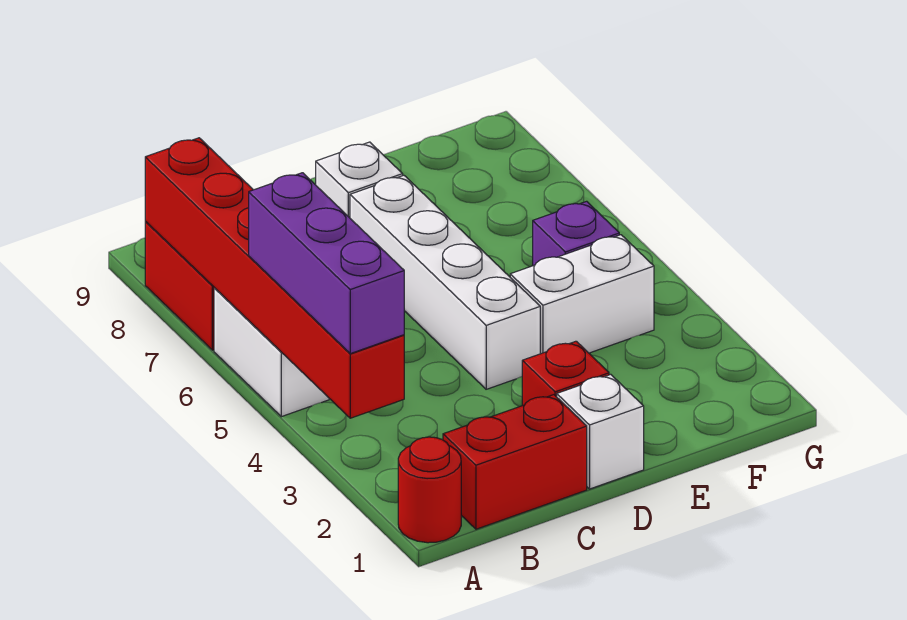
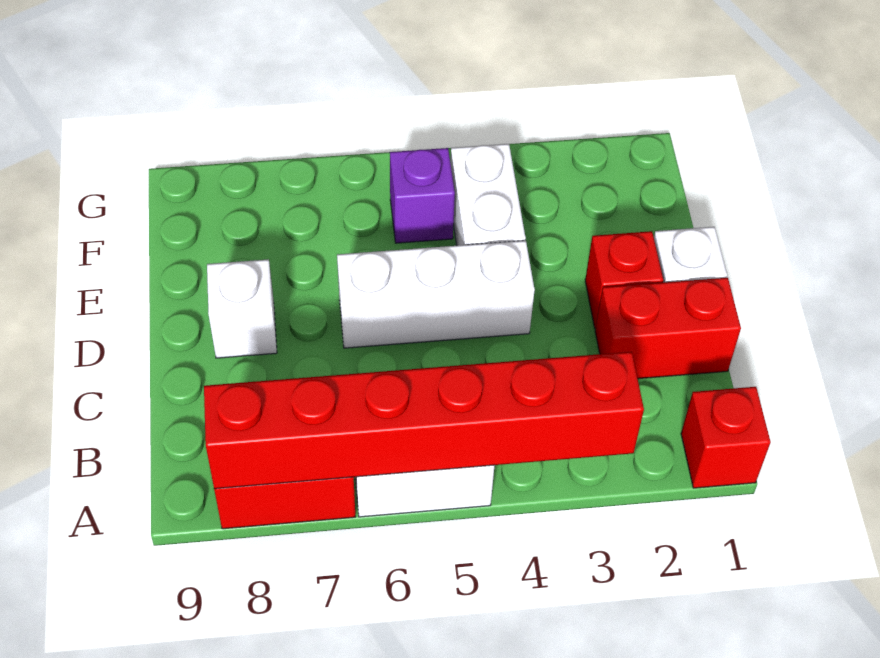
red round brick A1 level 1 -> red brick A1 level 1
purple brick A3:A5 level 3 -> none
red brick B1:C1 level 1 -> red brick C1:C2 level 1
white brick D4:D7 level 1 -> white brick D4:D6 level 1

